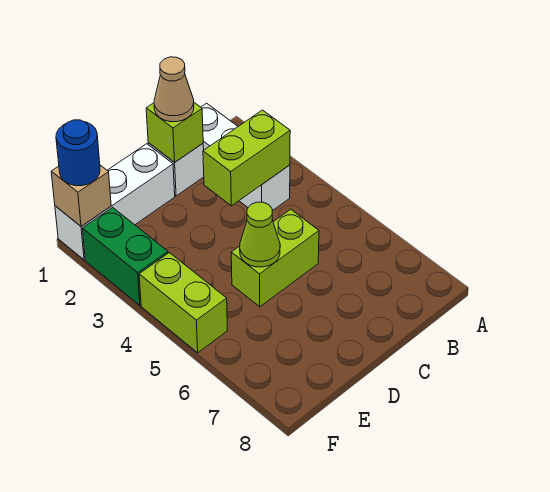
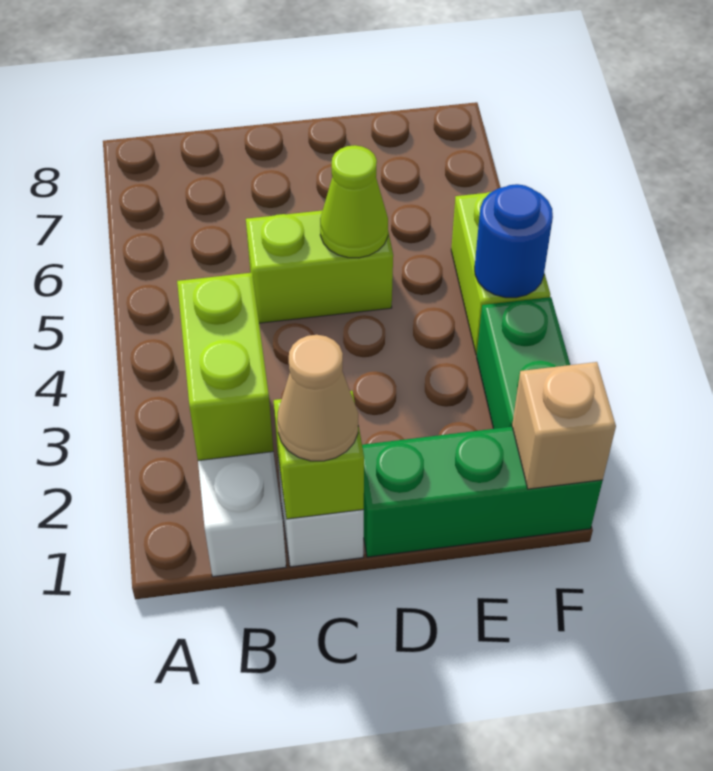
lime brick B3:C3 level 2 -> lime brick B2:B3 level 2
white brick D1:F1 level 1 -> green brick D1:F1 level 1
blue round brick F1 level 3 -> blue round brick F4 level 2

